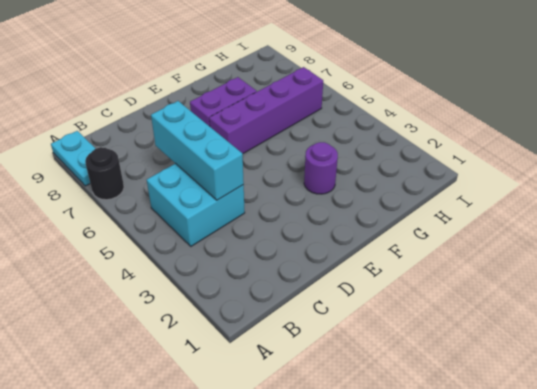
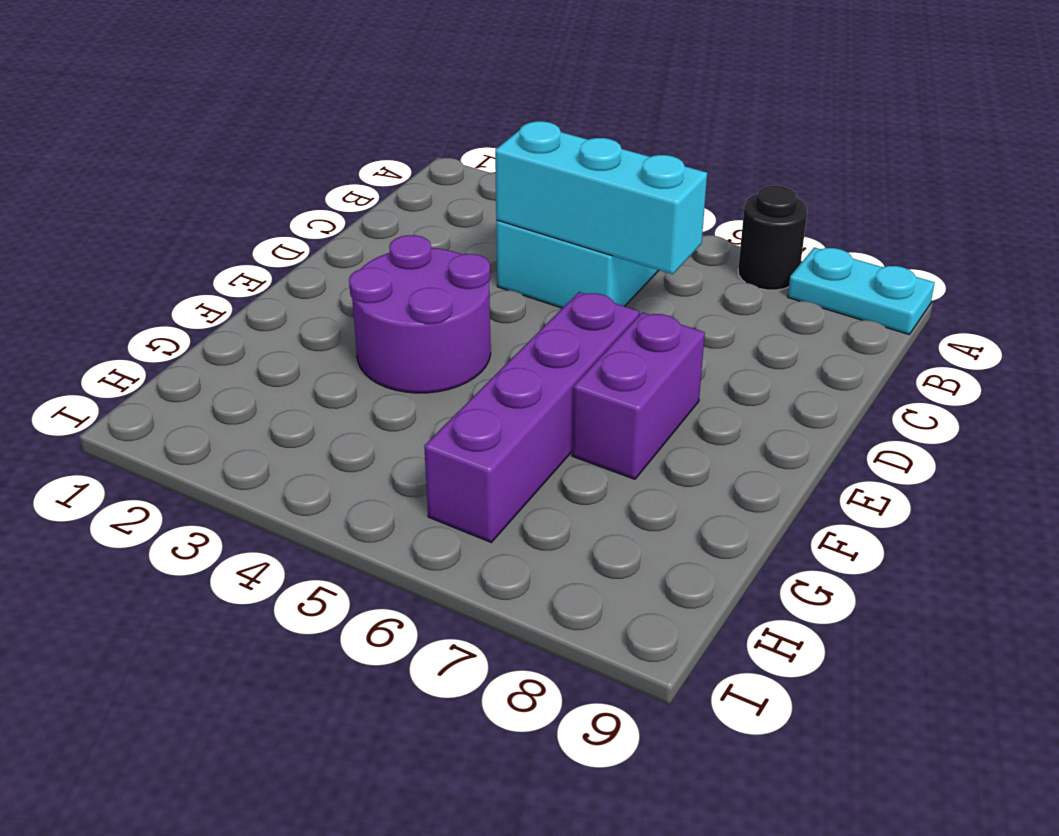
purple round brick F3 level 1 -> purple round brick E3:F4 level 1

